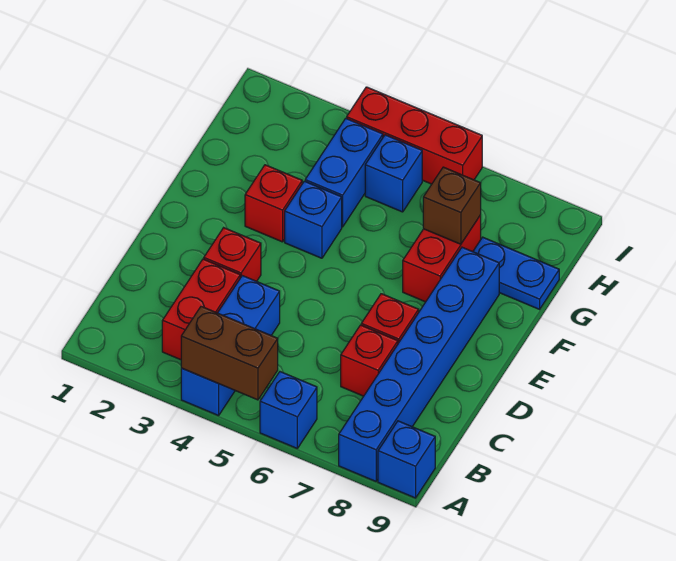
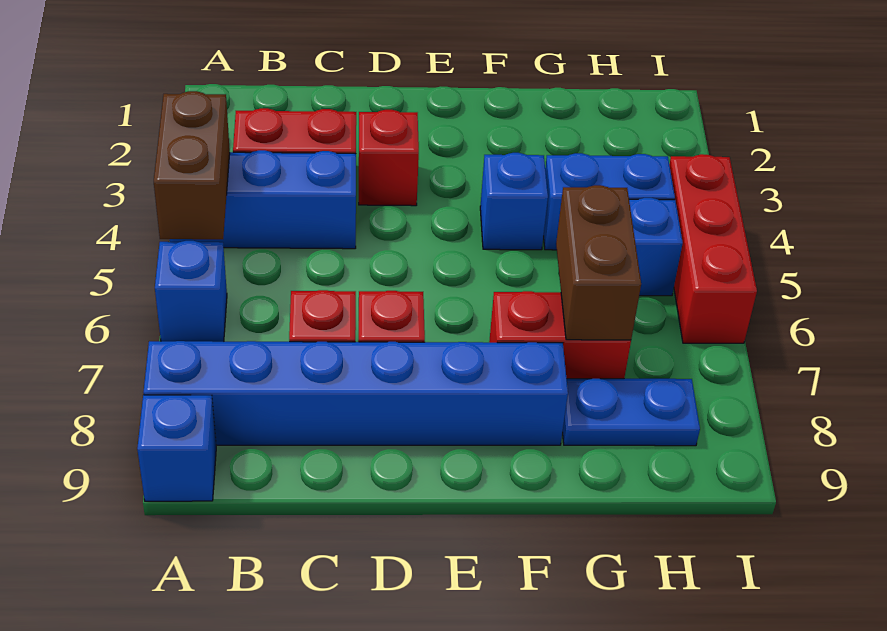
red brick F3 level 1 -> none
brown brick G7 level 2 -> brown brick G6:G7 level 2
blue plate G8:G9 level 1 -> blue plate G8:H8 level 1

